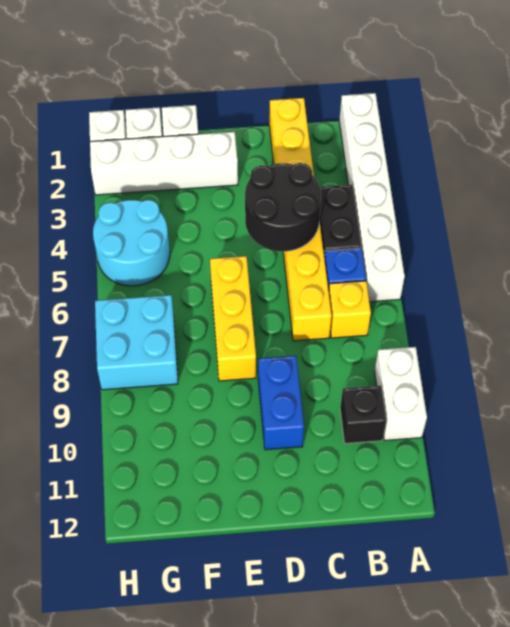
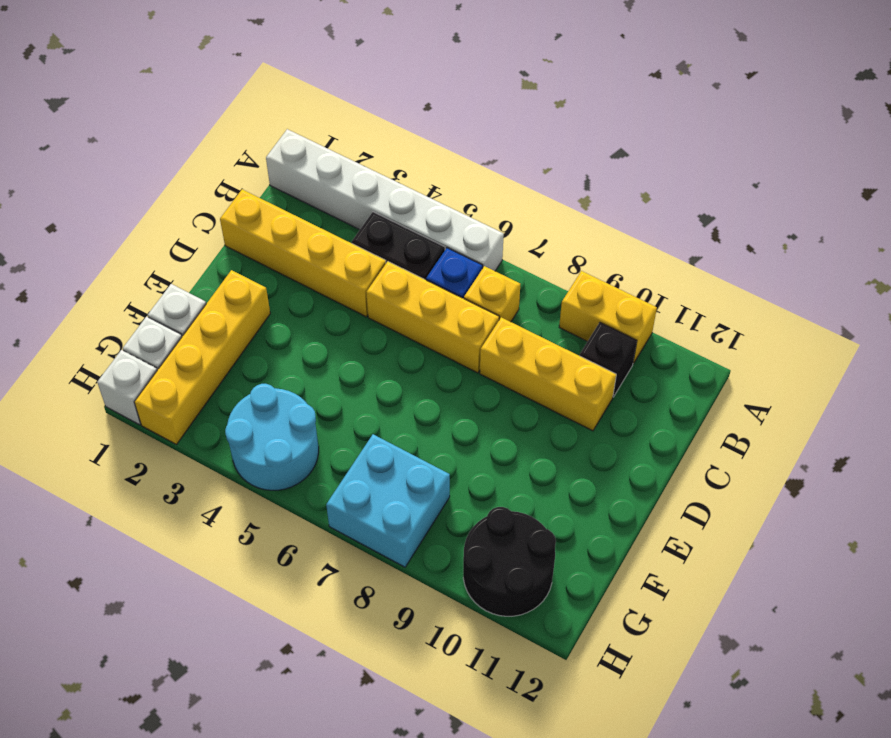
white brick A9:A10 level 1 -> yellow brick A9:A10 level 1
black round brick C4:D5 level 2 -> black round brick G10:H11 level 1
blue brick D9:D10 level 1 -> none
white brick E2:H2 level 1 -> yellow brick E2:H2 level 1
yellow brick E6:E8 level 1 -> yellow brick C8:C10 level 1

